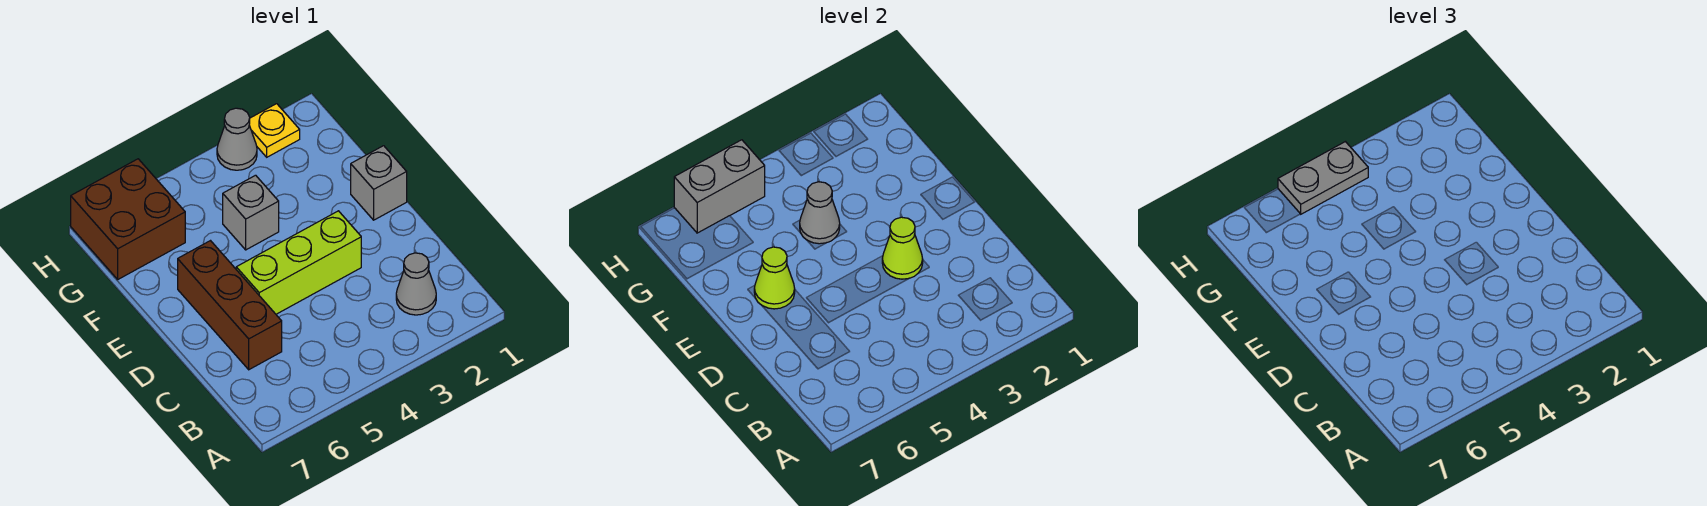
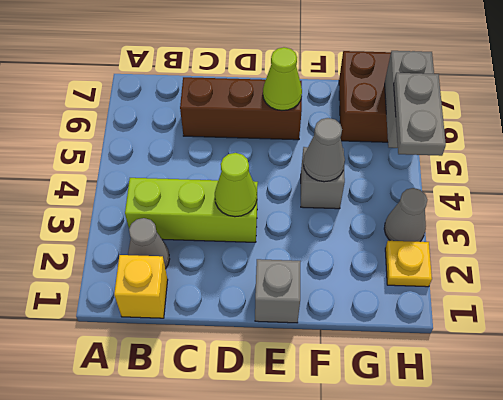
none -> yellow brick B1 level 1
lime brick D3:D5 level 1 -> lime brick B3:D3 level 1

